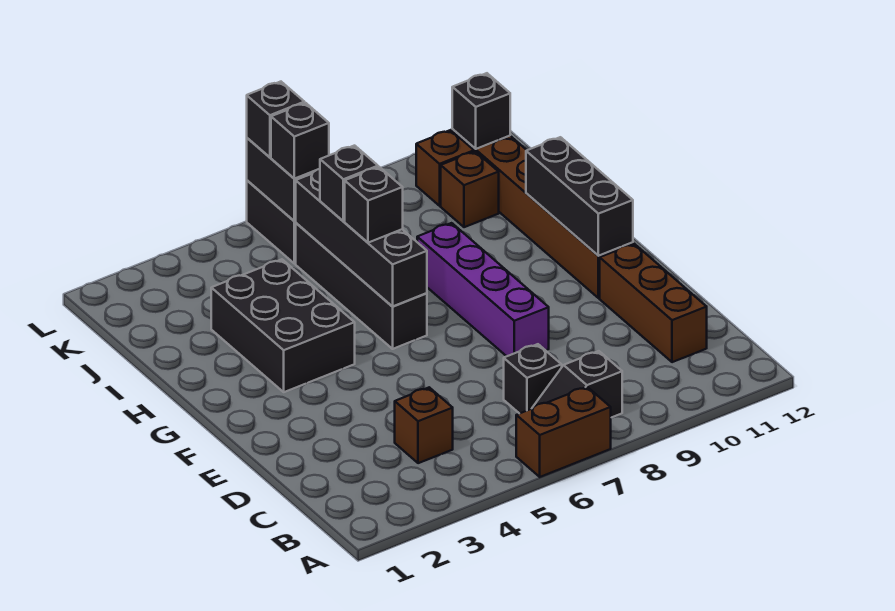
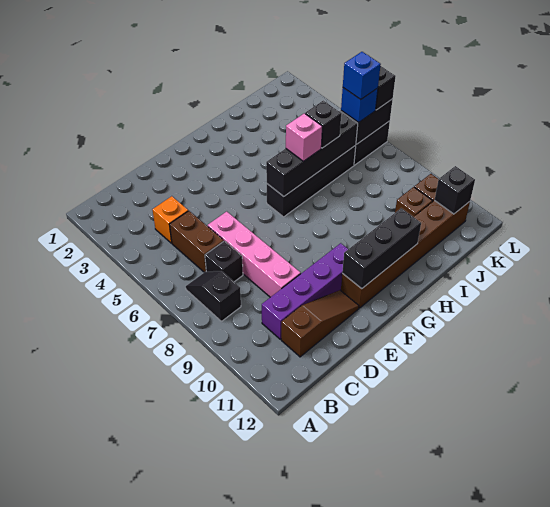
brown brick A6:A7 level 1 -> brown brick C5:C6 level 1
brown brick C4 level 1 -> orange brick C4 level 1
brown brick C11:E11 level 1 -> brown slope C11:E11 level 1 top C
none -> pink brick D6:D9 level 1
purple brick E8:H8 level 1 -> purple brick C10:F10 level 1
black brick G3:I4 level 1 -> none
black brick H6 level 3 -> pink brick H6 level 3
black brick K6 level 3 -> blue brick K6 level 3
none -> blue brick K6 level 4

